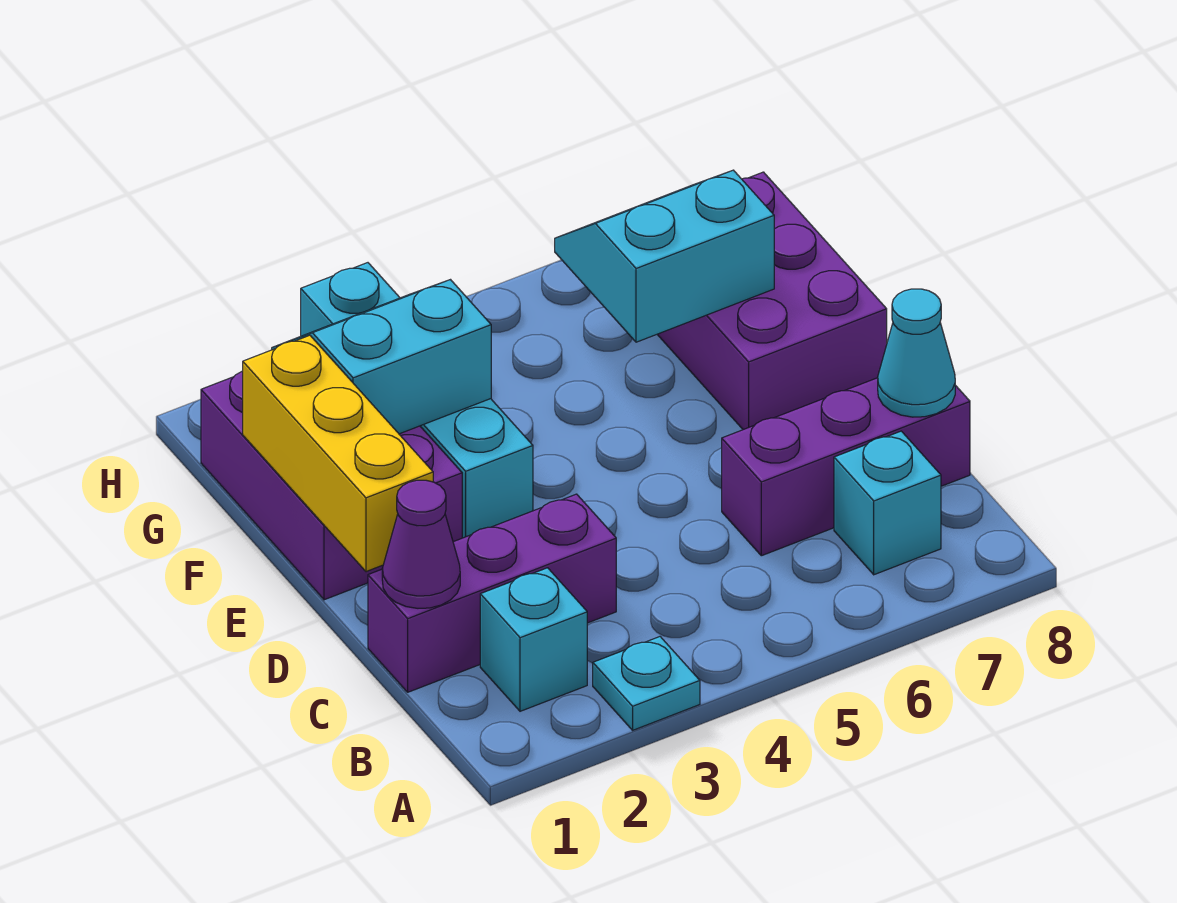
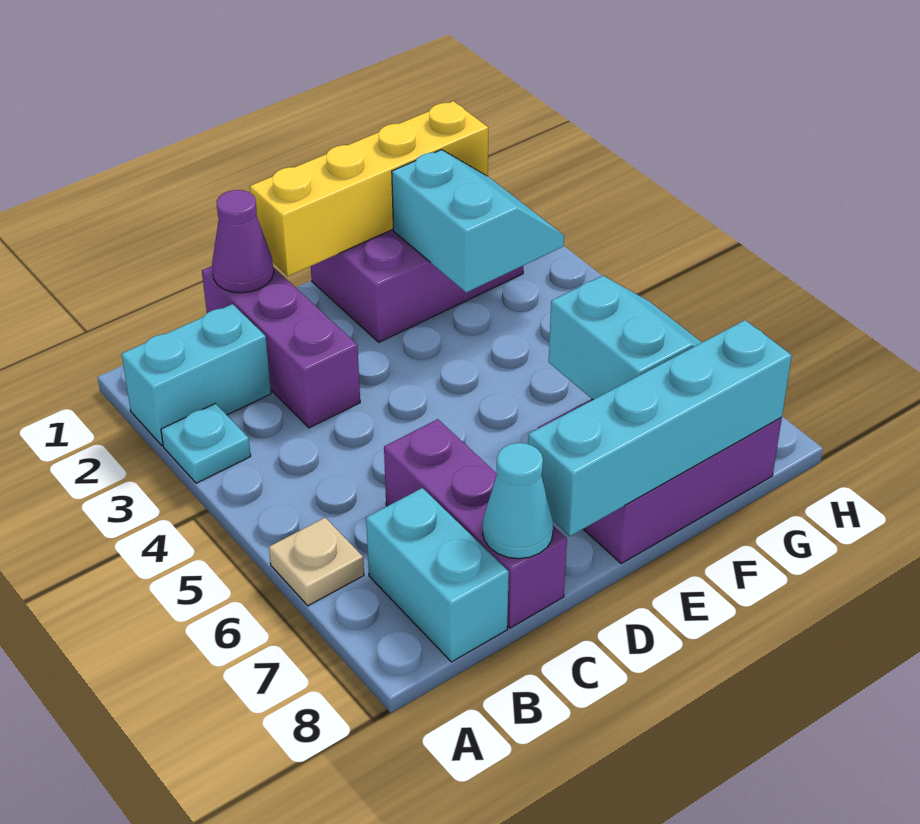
none -> tan plate A6 level 1
cyan brick B2 level 1 -> cyan brick A2:B2 level 1
cyan brick B7 level 1 -> cyan brick B7:B8 level 1
yellow brick D1:F1 level 2 -> yellow brick D1:G1 level 2
cyan brick E3:H3 level 1 -> cyan brick D8:G8 level 2

